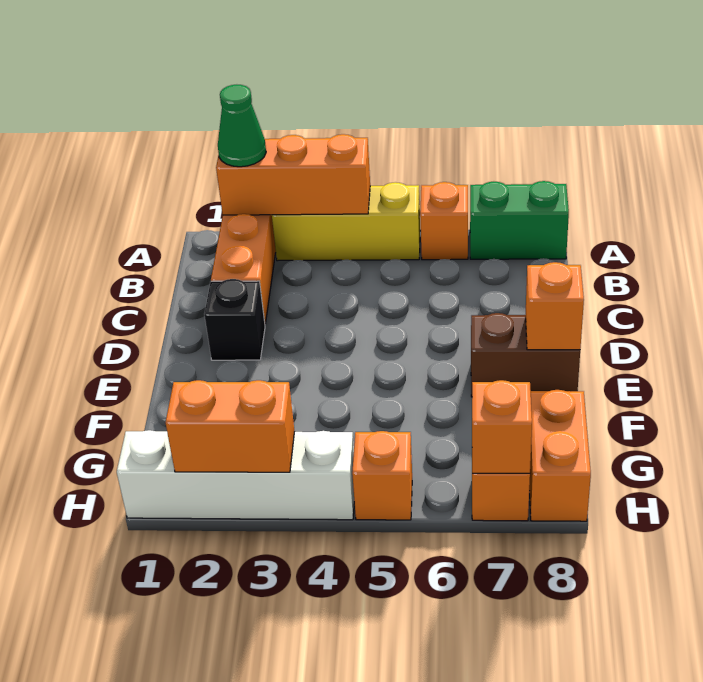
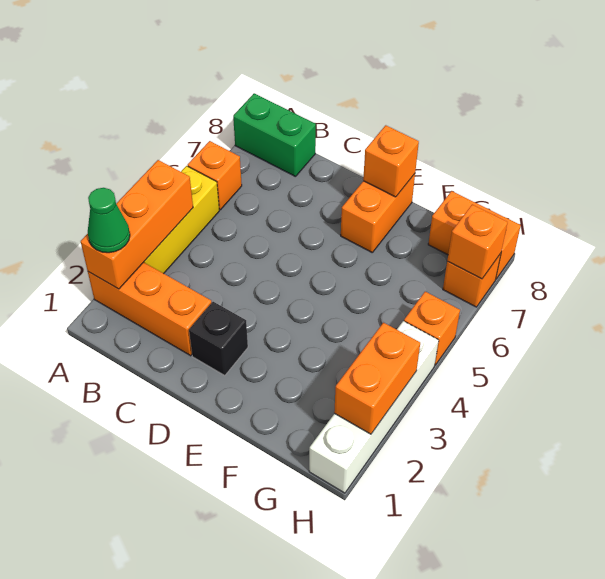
green brick A7:A8 level 1 -> green brick A8:B8 level 1
brown brick E7:E8 level 1 -> orange brick E7:E8 level 1

